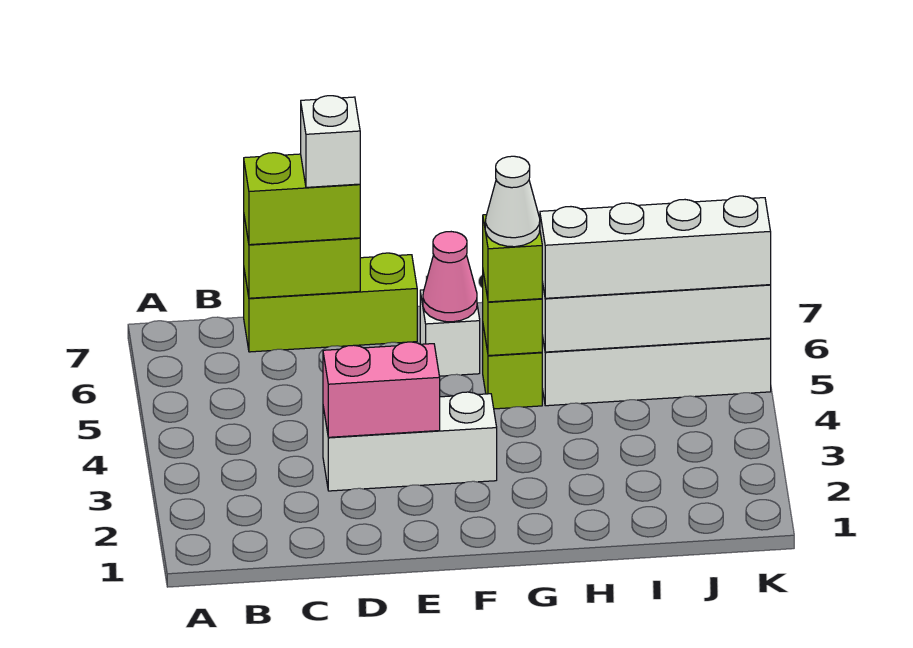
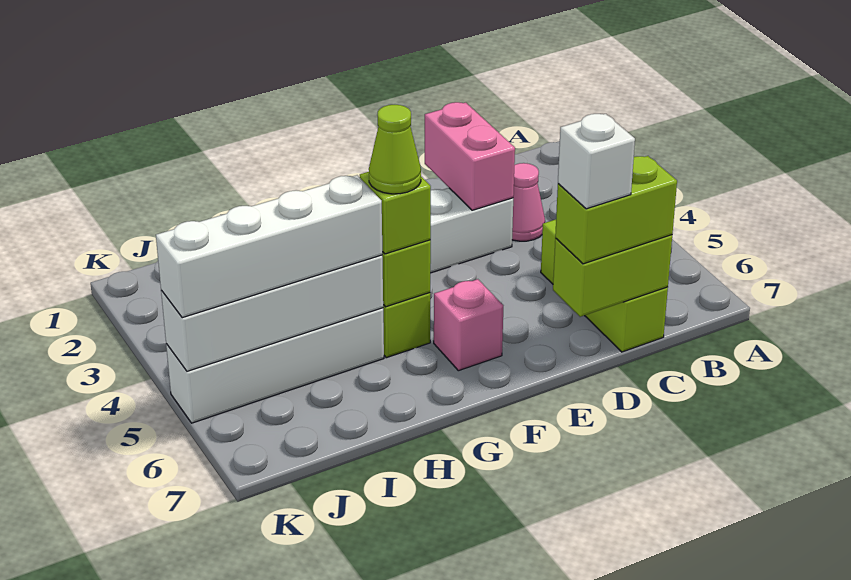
lime brick C7:E7 level 1 -> lime brick C5:C7 level 1
pink brick D3:E3 level 2 -> pink brick D2:D3 level 2
white brick F6 level 1 -> pink brick F6 level 1
pink cone F6 level 2 -> pink cone C3 level 1
white cone G5 level 4 -> lime cone G5 level 4

